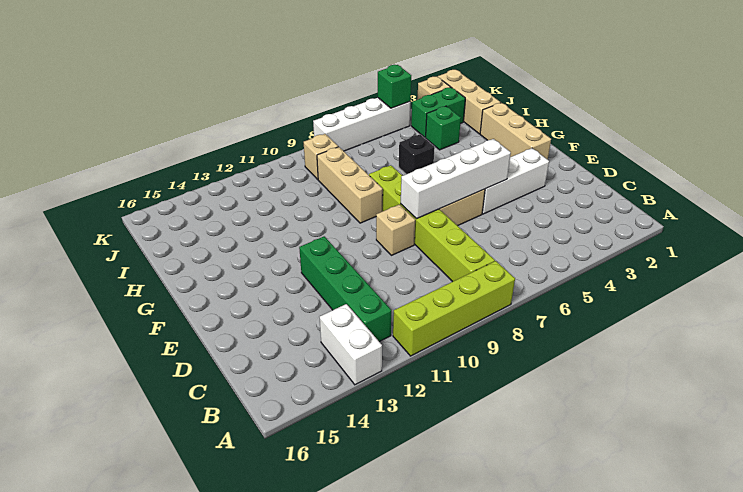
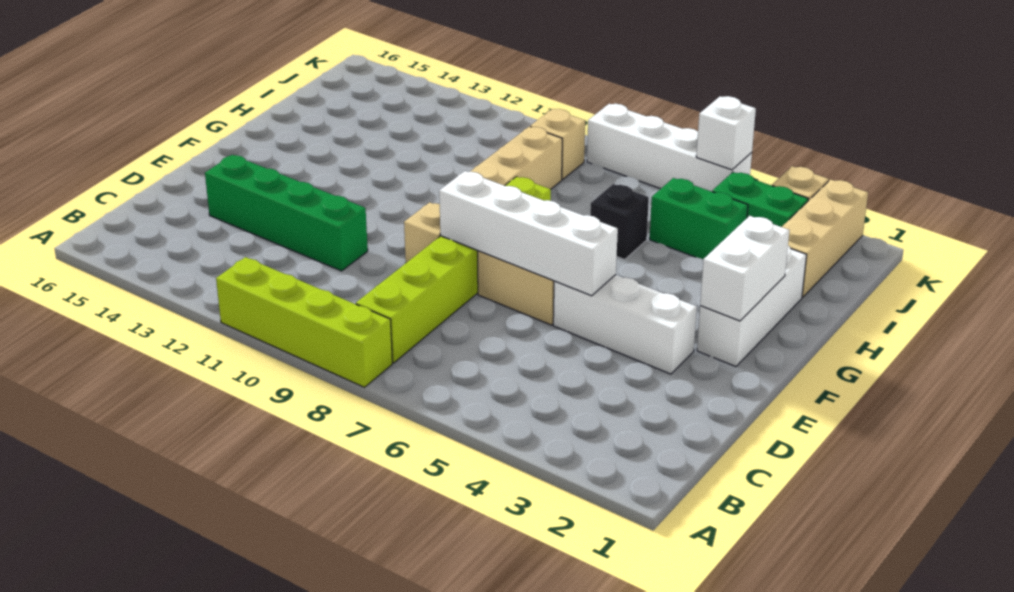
white brick A13:B13 level 1 -> white brick F2:G2 level 2
green brick B12:E12 level 1 -> green brick D11:D14 level 1
tan brick F2:H2 level 1 -> white brick F2:H2 level 1
green brick I4 level 1 -> green brick I4:I5 level 1
green brick K5 level 2 -> white brick K5 level 2

